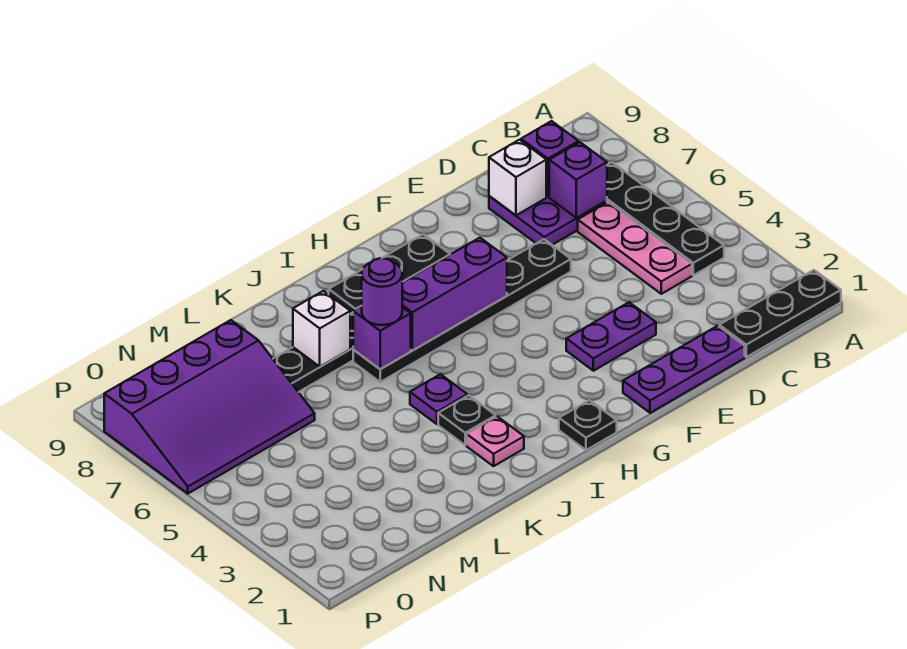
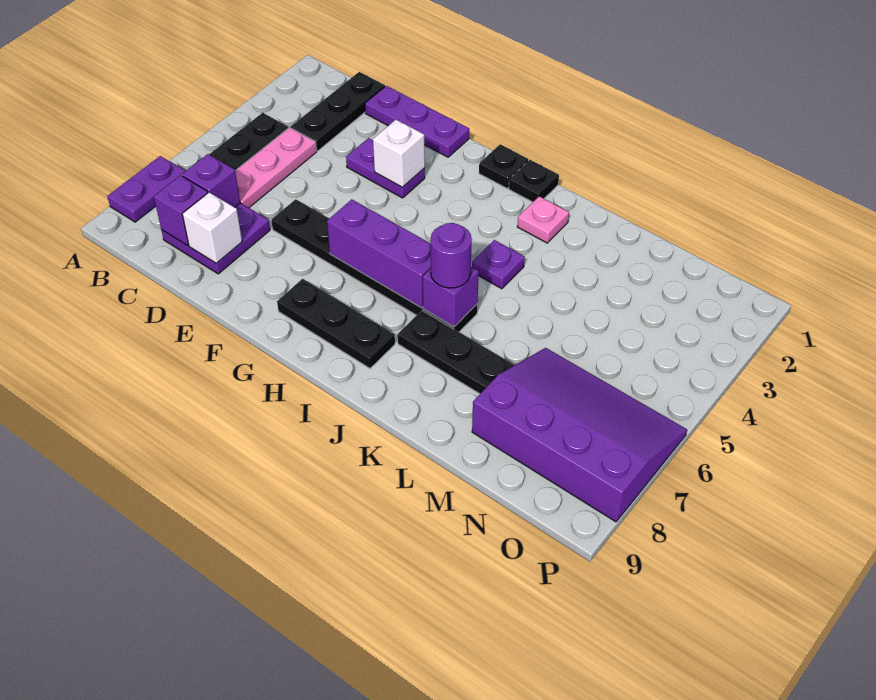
black plate A1:C1 level 1 -> black plate C1:C3 level 1
none -> purple plate A7:A8 level 1
black plate J3 level 1 -> black plate I1 level 1
white brick K7 level 2 -> white brick F3 level 2

